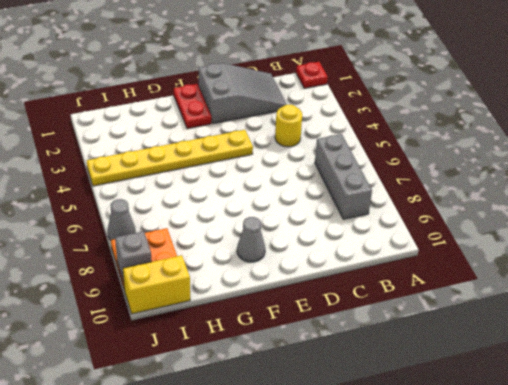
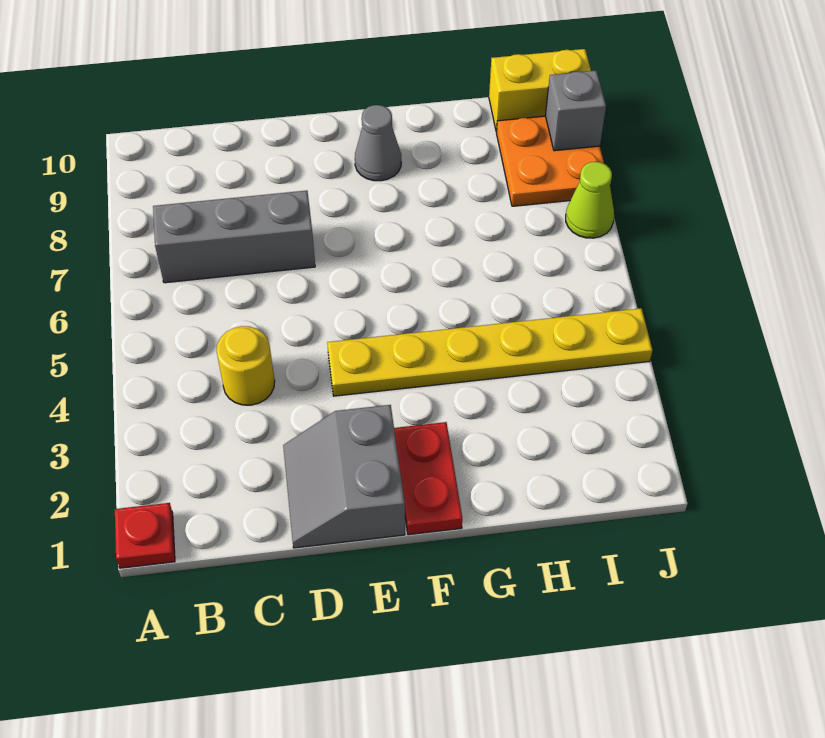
grey brick B6:B8 level 1 -> grey brick B7:D7 level 1
grey slope C1:E2 level 1 top E -> grey slope D1:E2 level 1 top E
grey cone J7 level 1 -> lime cone J7 level 1

